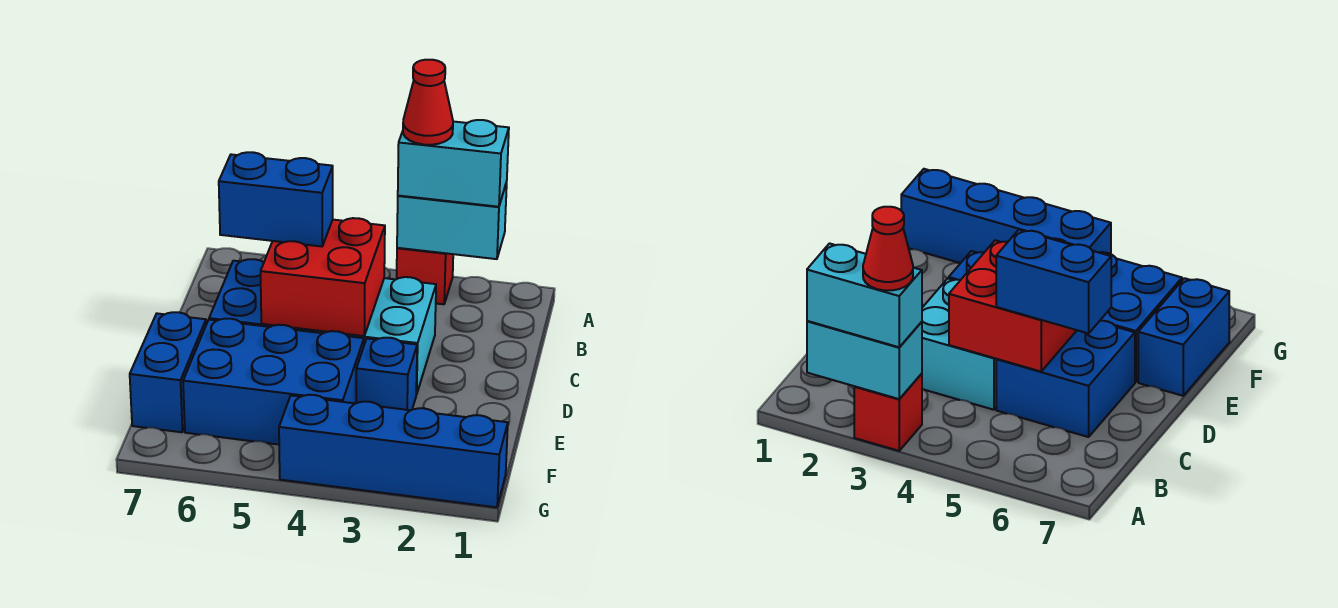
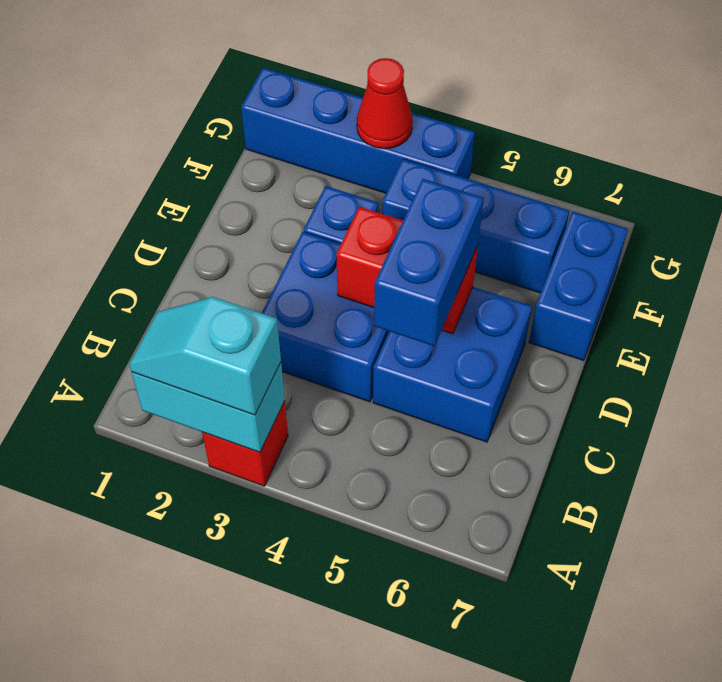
cyan brick A2:A3 level 3 -> cyan slope A2:A3 level 3 top 3
red cone A3 level 4 -> red cone G3 level 2
cyan brick C3:D4 level 1 -> blue brick C3:D4 level 1
red brick C4:D5 level 2 -> red brick D4:D5 level 2
blue brick C5:C6 level 3 -> blue brick C5:D5 level 3
blue brick E4:F6 level 1 -> blue brick F4:F6 level 1

